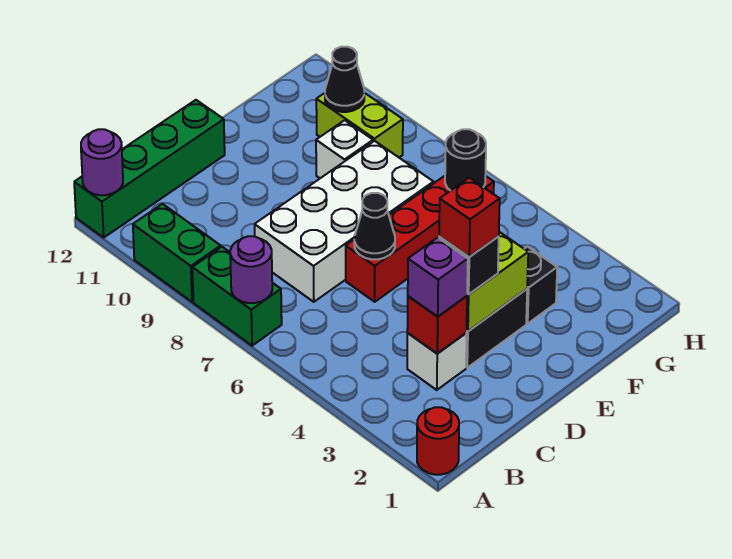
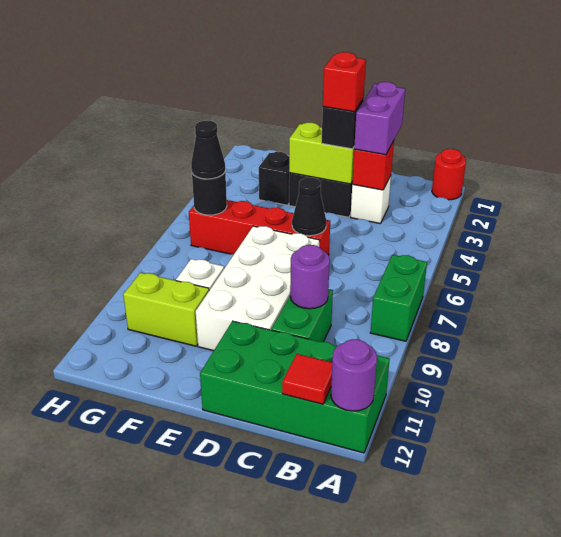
purple round brick A7 level 2 -> purple round brick C9 level 2
green brick A9:A10 level 1 -> green brick C9:C10 level 1
green brick A12:D12 level 1 -> green brick A11:D12 level 1
none -> red tile B12 level 2
purple brick C3 level 3 -> purple brick C2:C3 level 3
white brick C7:F8 level 1 -> white brick D7:E10 level 1
lime brick G9:G10 level 1 -> lime brick F10:G10 level 1
black cone G10 level 2 -> black cone G6 level 3

